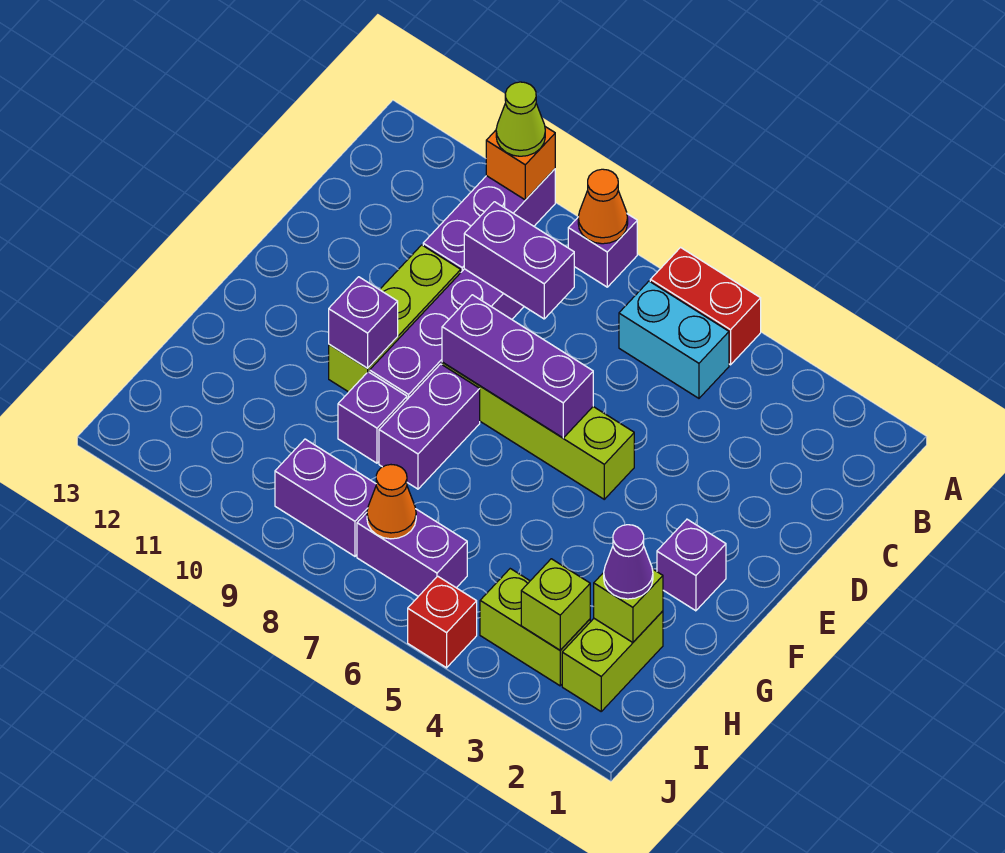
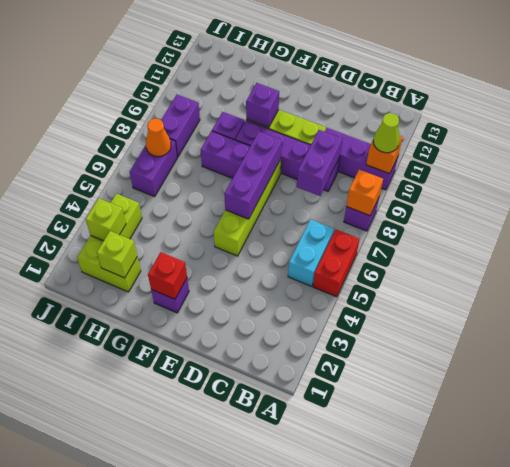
orange cone A8 level 2 -> orange brick A8 level 2
purple cone H2 level 3 -> none
red brick J5 level 1 -> red brick F2 level 2

